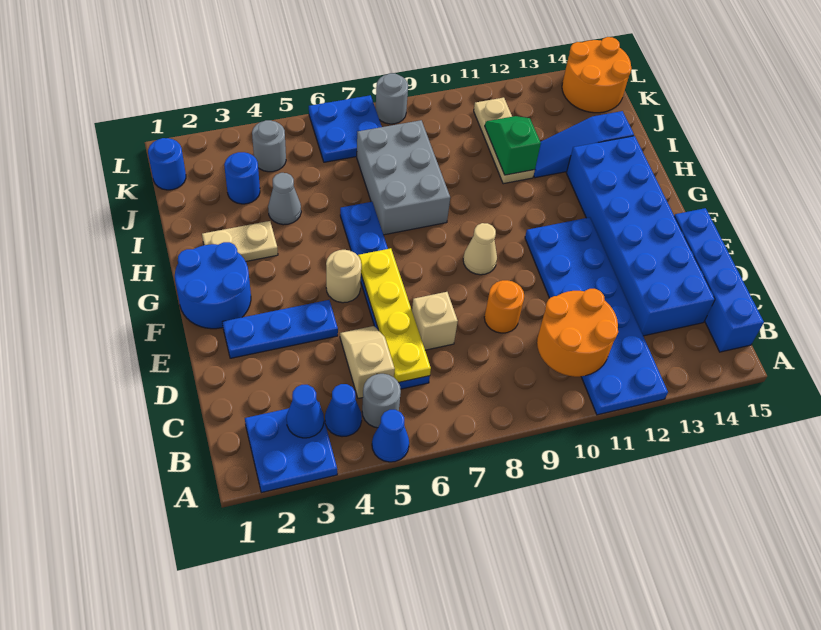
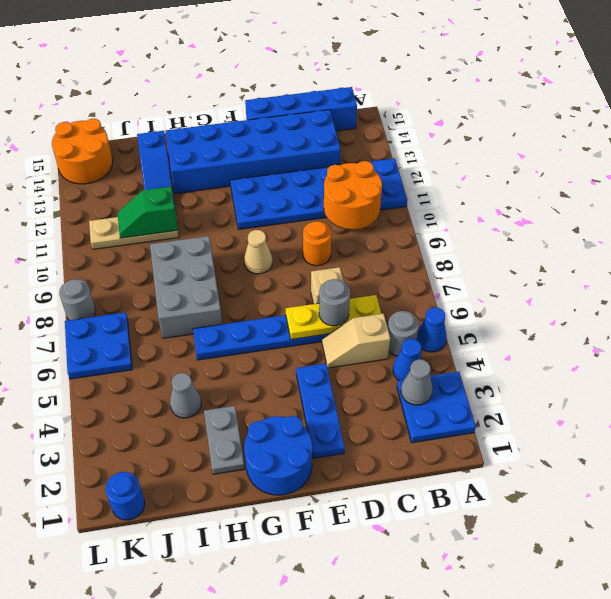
blue cone B3 level 2 -> grey cone B3 level 2
yellow plate C6:F6 level 2 -> yellow plate C6:E6 level 2
tan round brick F5 level 1 -> none
tan plate H2:H3 level 1 -> grey plate H2:H3 level 1
grey brick H7:J8 level 1 -> grey brick H7:I9 level 1
blue round brick J3 level 1 -> none
grey round brick K4 level 1 -> grey round brick D6 level 3

